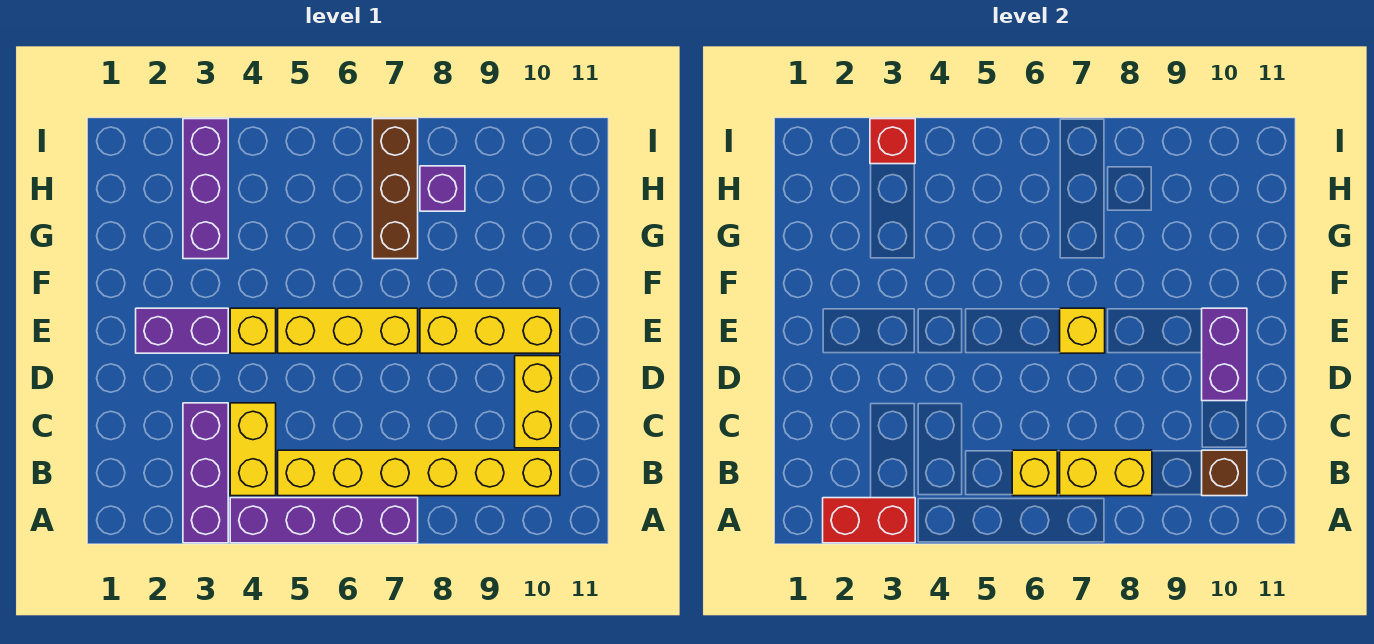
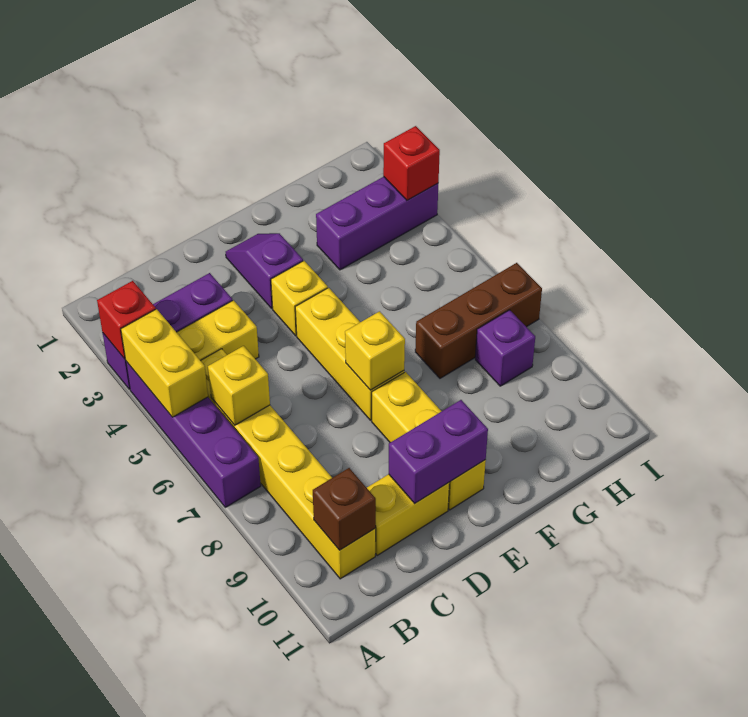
red brick A2:A3 level 2 -> red brick A3 level 2
yellow brick B7:B8 level 2 -> yellow brick A4:A5 level 2
purple brick E2:E3 level 1 -> purple slope E2:E3 level 1 top 3

